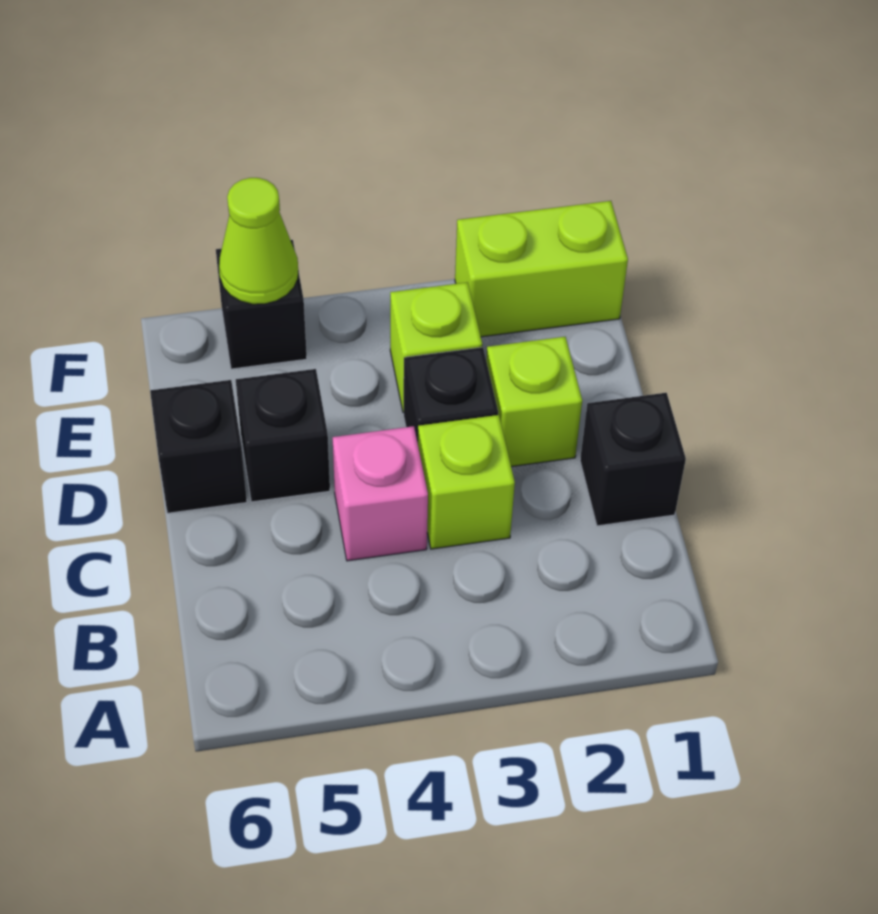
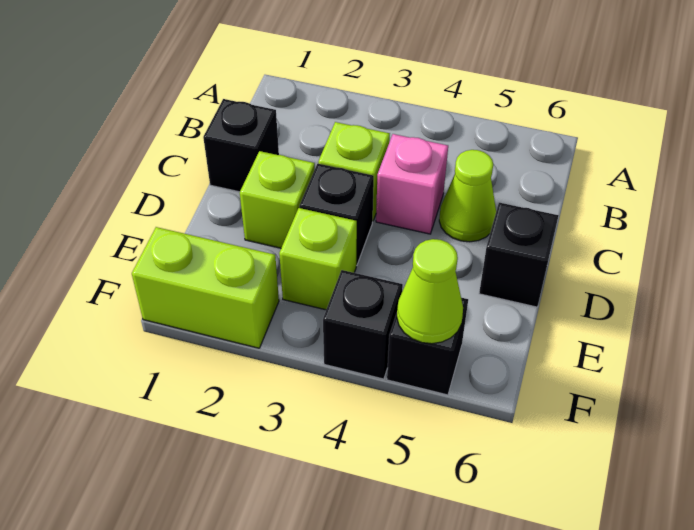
none -> lime cone C5 level 1
black brick D5 level 1 -> black brick F4 level 1

